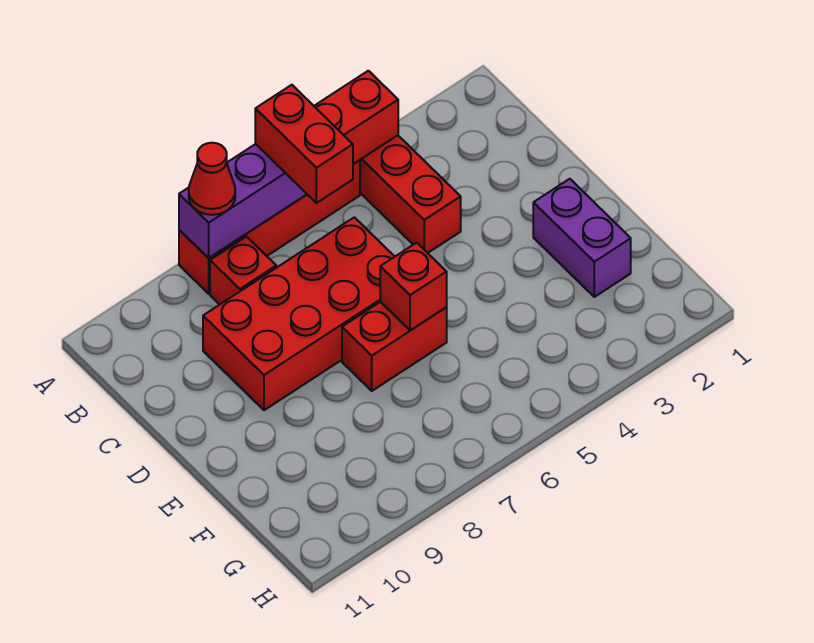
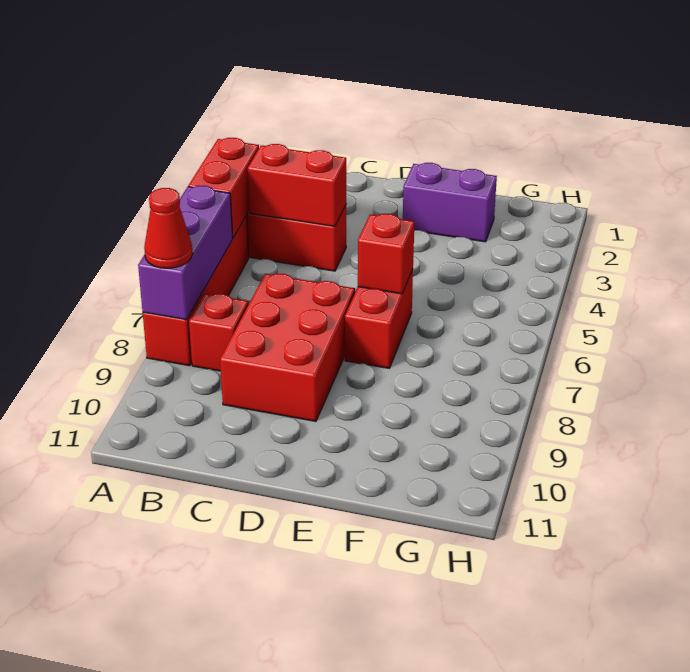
red brick A6:B6 level 3 -> red brick B4:C4 level 2
red brick C6:D9 level 1 -> red brick C7:D9 level 1

